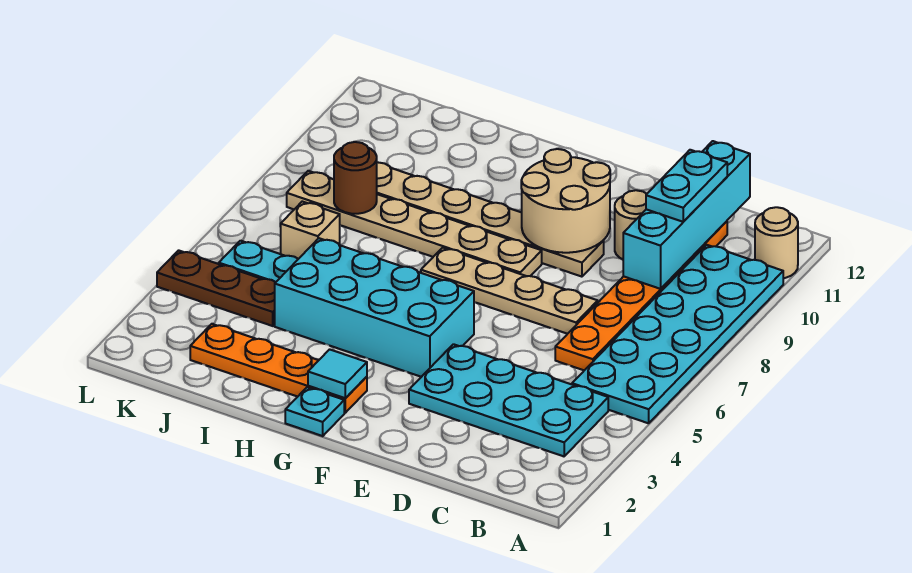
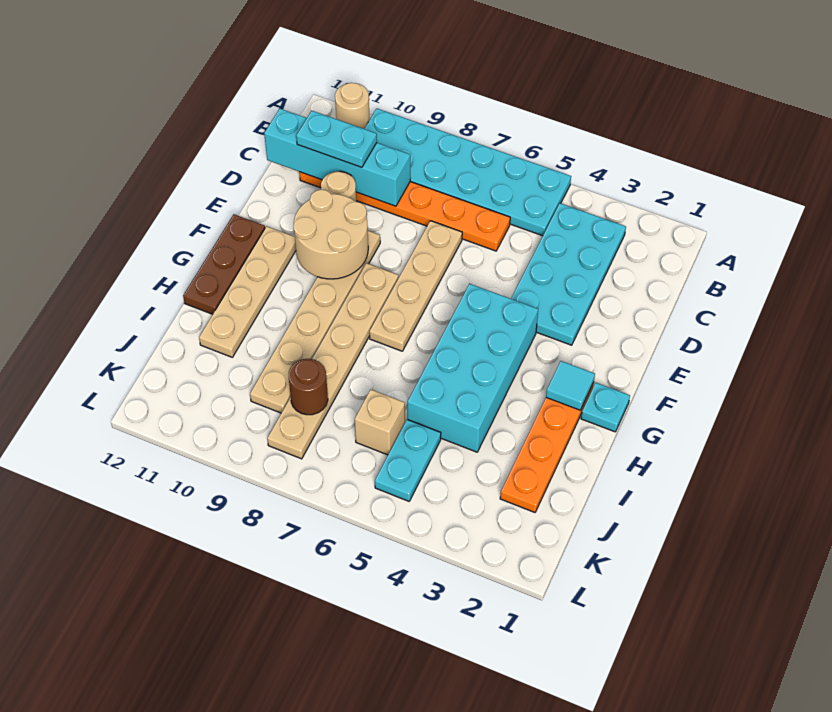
none -> tan plate F11:I11 level 1
brown plate J4:L4 level 1 -> brown plate F12:H12 level 1

